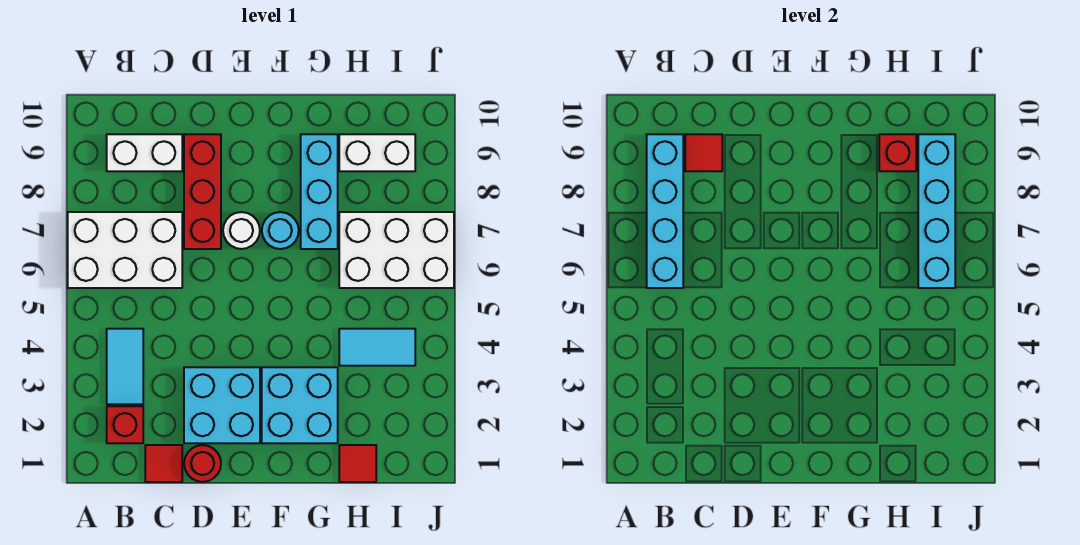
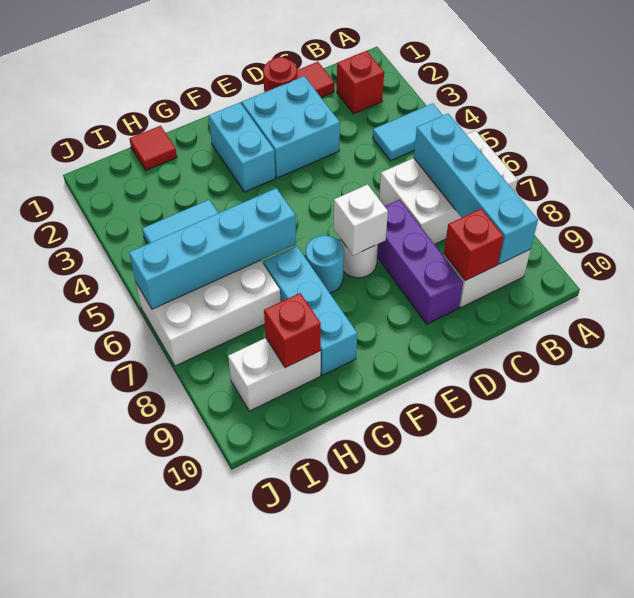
cyan tile B3:B4 level 1 -> cyan tile A4:B4 level 1
red tile C9 level 2 -> red brick C9 level 2
red brick D7:D9 level 1 -> purple brick D7:D9 level 1
none -> white brick E7 level 2
cyan brick F2:G3 level 1 -> cyan brick F2:F3 level 1
cyan brick I6:I9 level 2 -> cyan brick G6:J6 level 2

